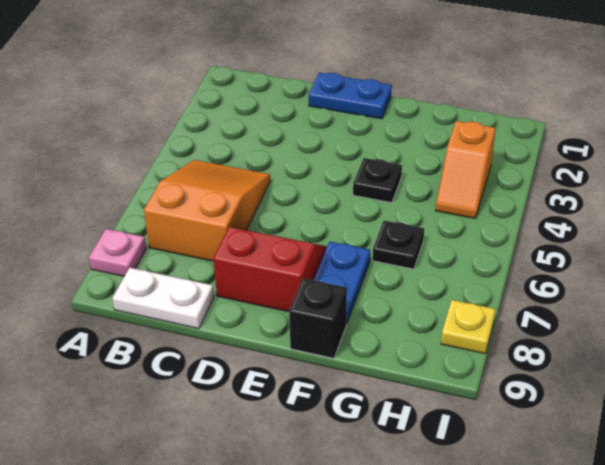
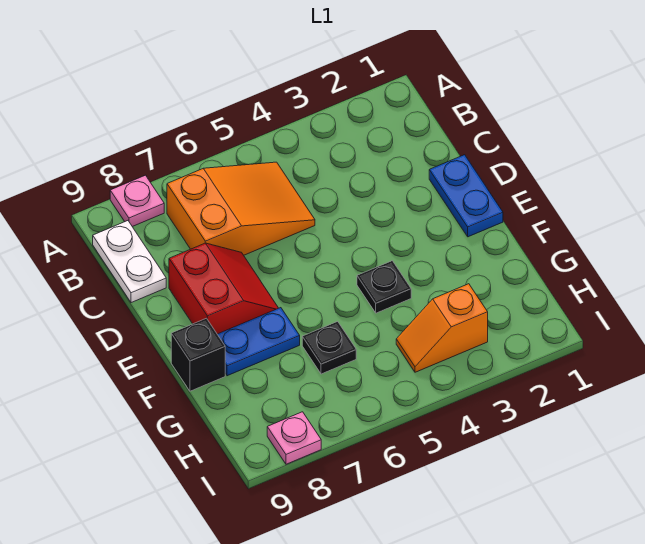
yellow plate I8 level 1 -> pink plate I8 level 1

